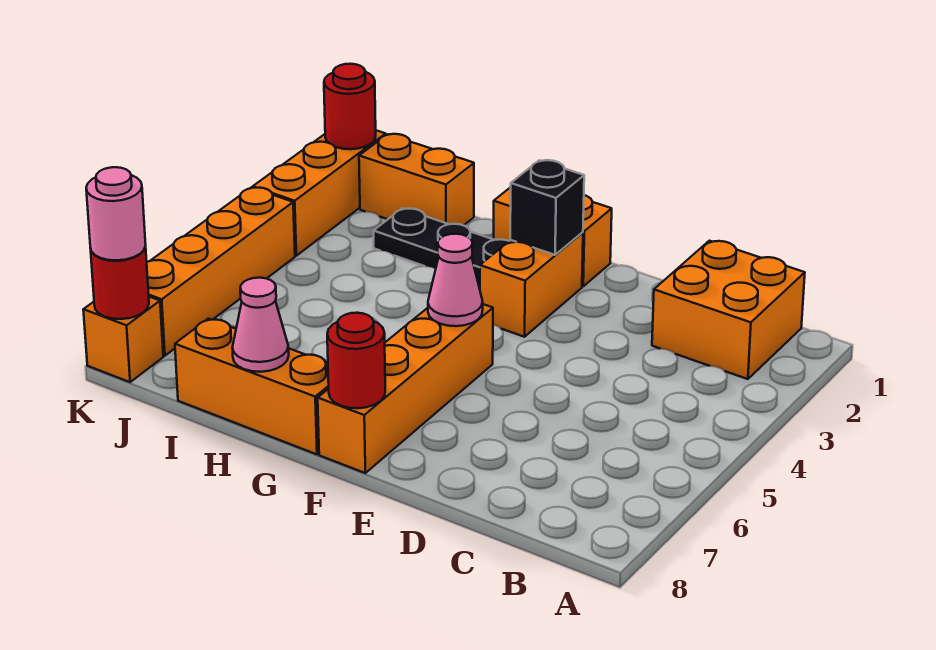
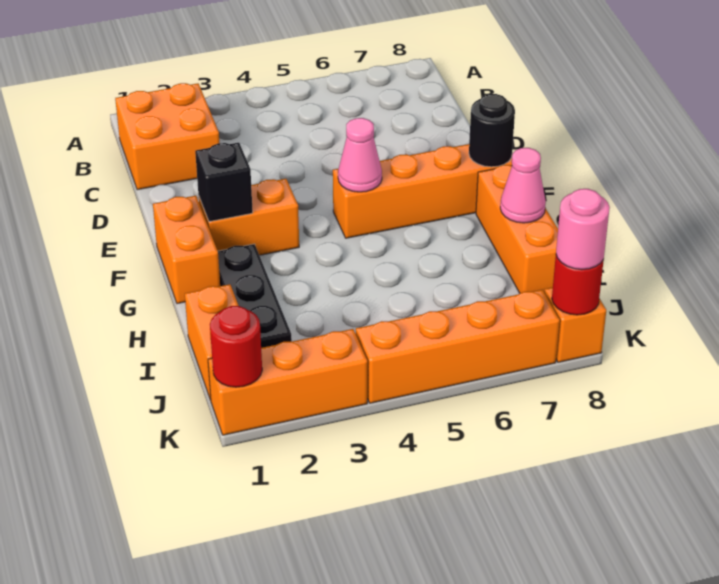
red round brick F8 level 2 -> black round brick F8 level 2

